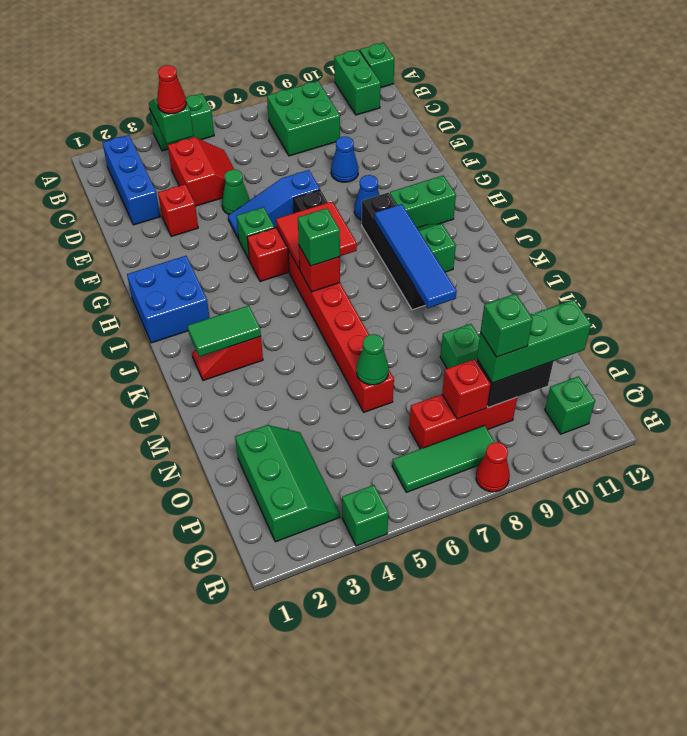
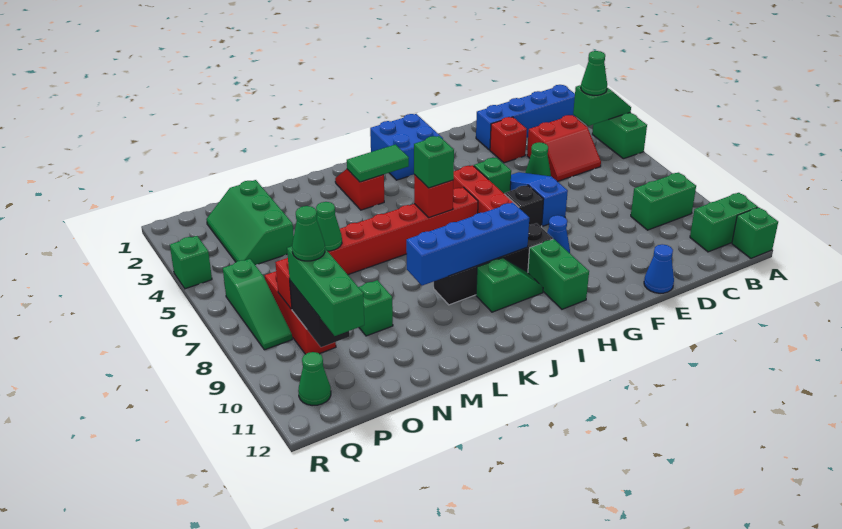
blue brick B2:D2 level 1 -> blue brick B2:E2 level 1
red cone B4 level 3 -> green cone B4 level 3
green brick B8:C9 level 1 -> green brick B9:C9 level 1
blue cone E9 level 1 -> blue cone E12 level 1
red tile H6:I7 level 2 -> none
blue tile I9:L9 level 2 -> blue brick I9:L9 level 2
green tile K2:K3 level 2 -> green tile J3:K3 level 2
green slope O2:Q3 level 1 top 2 -> green slope O2:P4 level 1 top O
green brick P9 level 4 -> green cone P9 level 4
green tile Q6:Q8 level 1 -> green slope Q6:Q8 level 1 top 6
green brick Q11 level 1 -> green cone Q11 level 1
red cone R8 level 1 -> none

